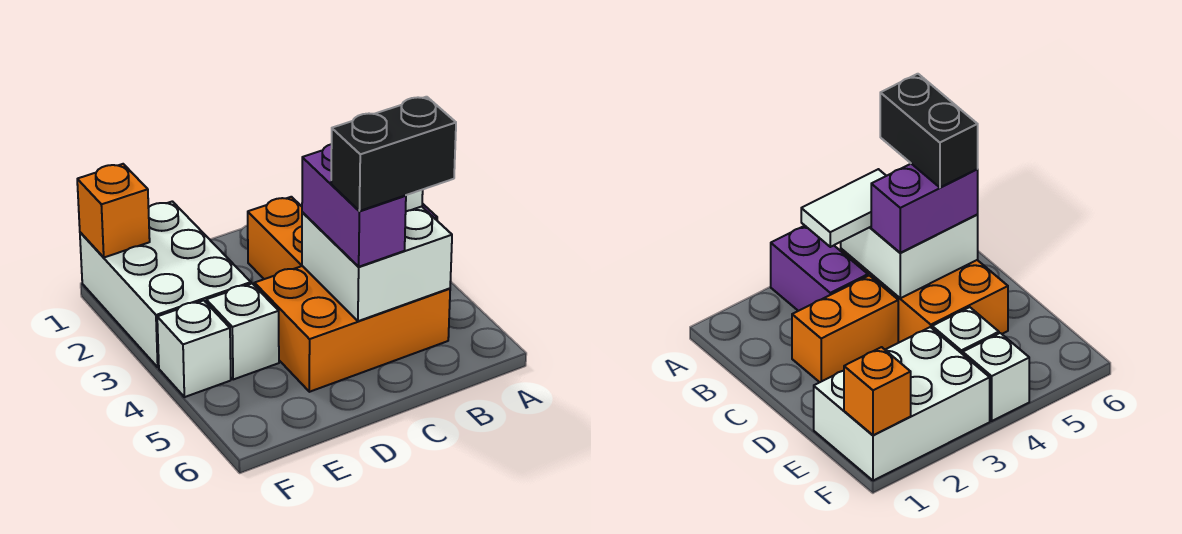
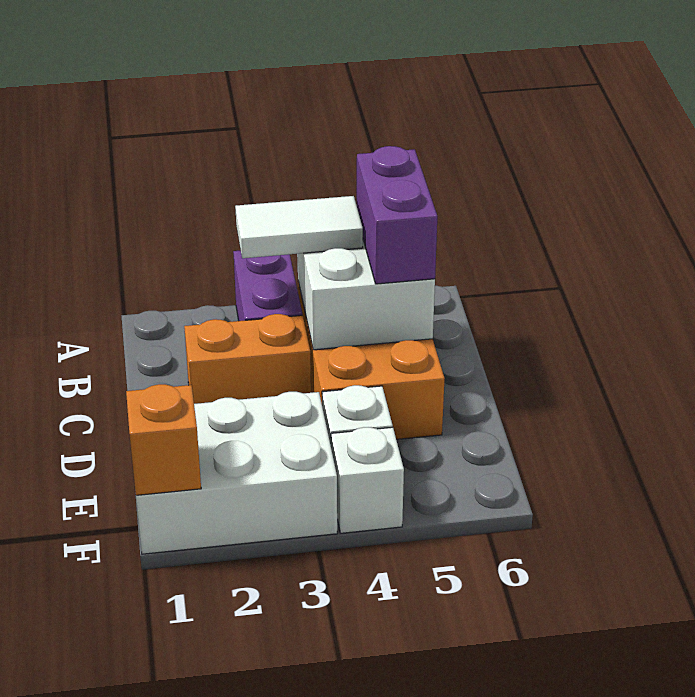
black brick B5:C5 level 4 -> none
purple brick C4:C5 level 3 -> purple brick B5:C5 level 3

